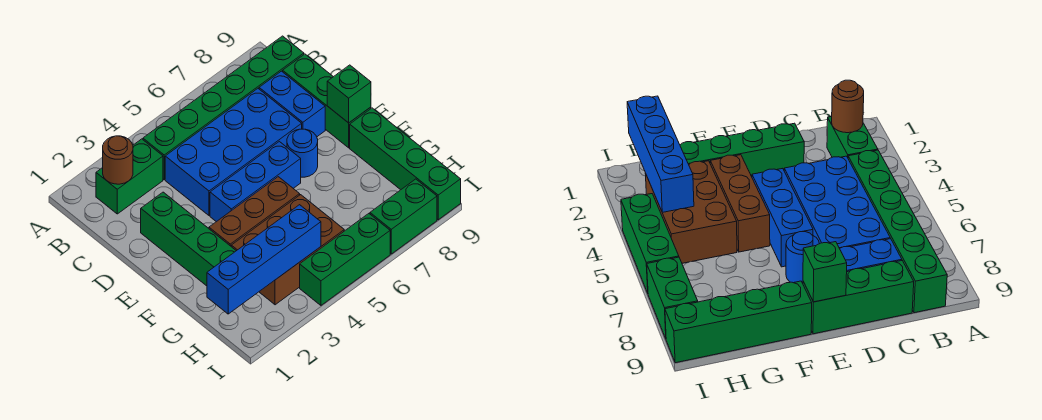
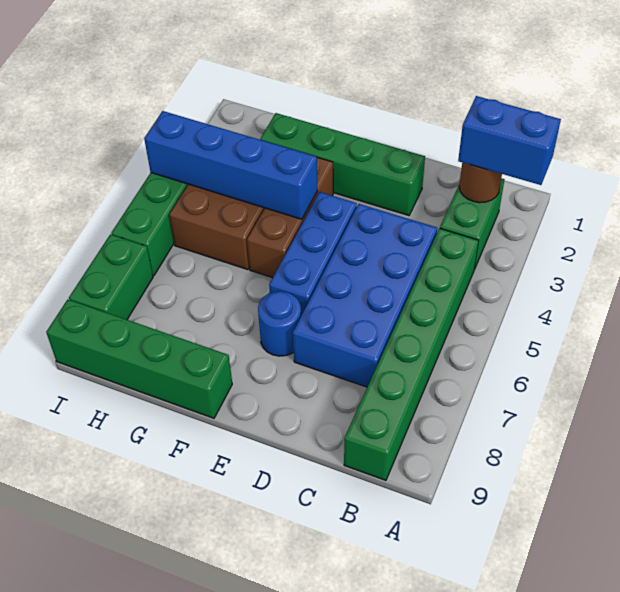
blue brick C8:D8 level 1 -> blue brick A2:B2 level 3
green brick C9:E9 level 1 -> none
green brick E9 level 2 -> none
blue brick H1:H4 level 2 -> blue brick F4:I4 level 2

